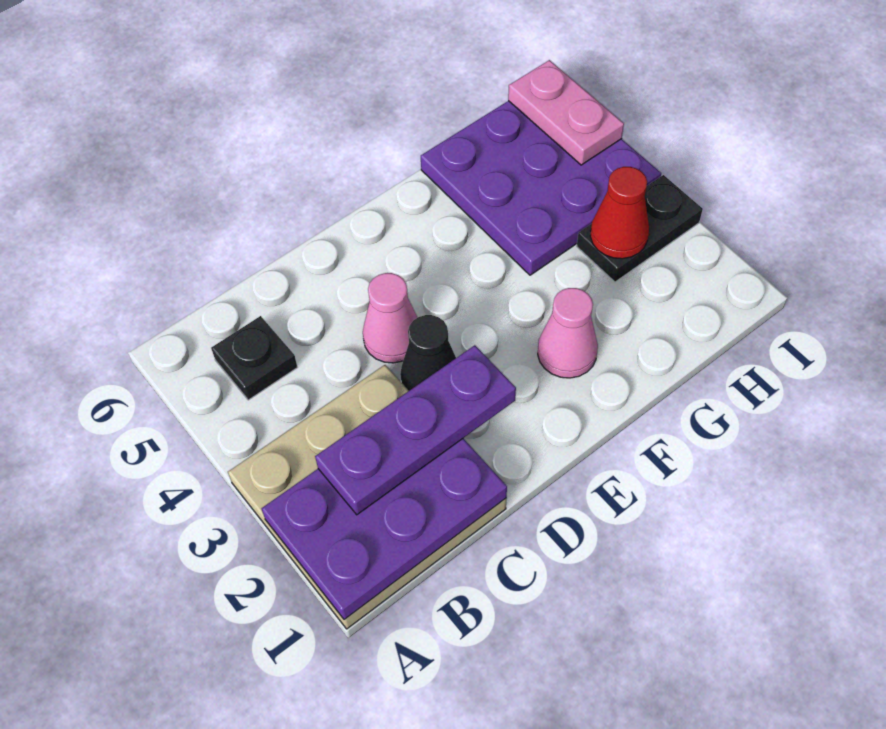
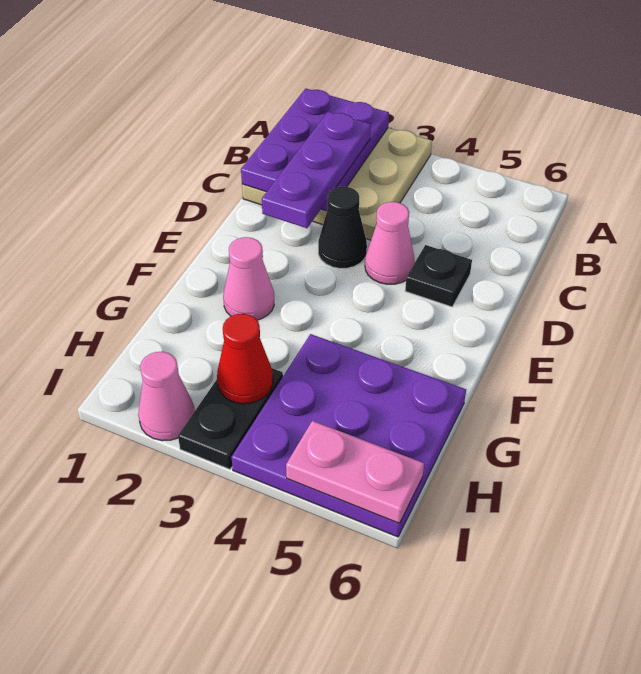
black plate B5 level 1 -> black plate D5 level 1
none -> pink cone I2 level 1

